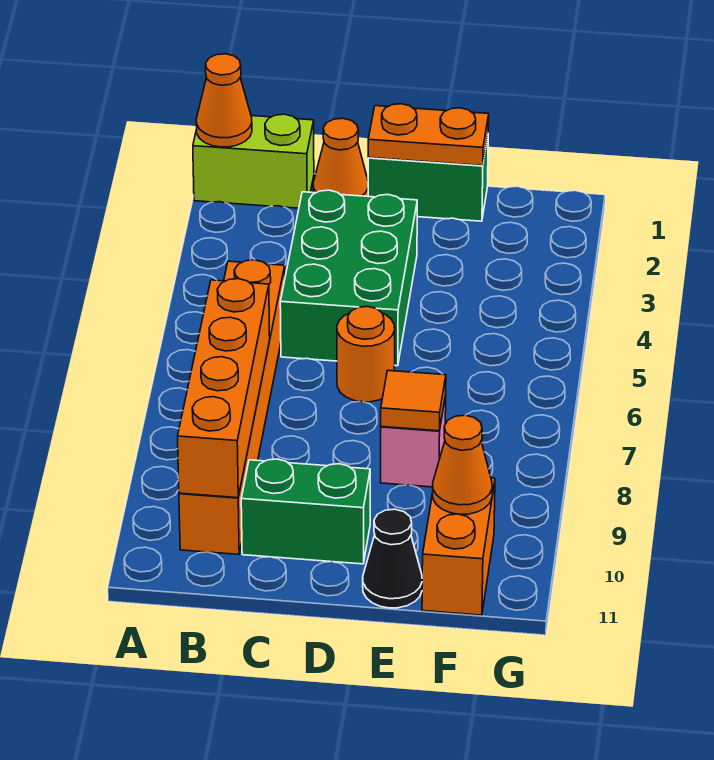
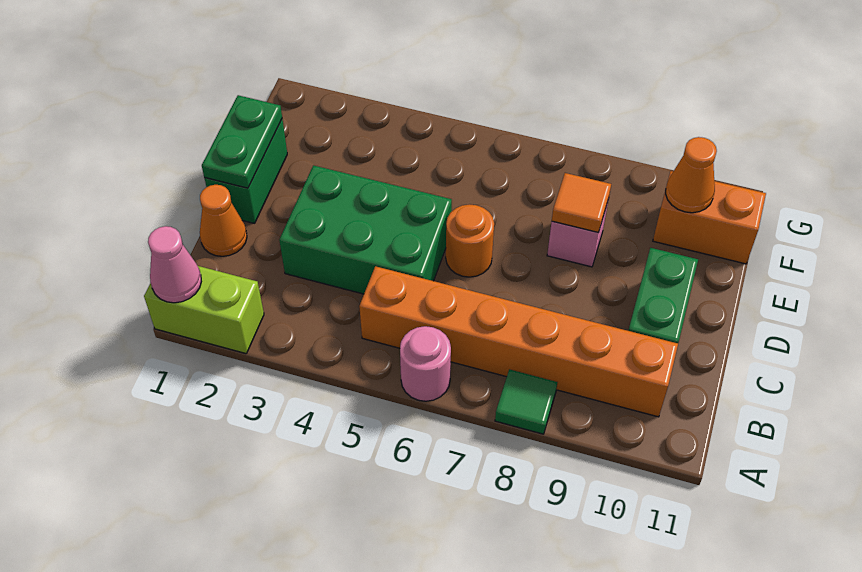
lime brick A1:B1 level 1 -> lime brick A1:A2 level 1
orange cone A1 level 2 -> pink cone A1 level 2
none -> pink round brick A6 level 1
none -> green tile A8 level 1
orange brick B7:B10 level 2 -> none
orange plate D1:E1 level 2 -> green plate D1:E1 level 2
black cone E11 level 1 -> none

